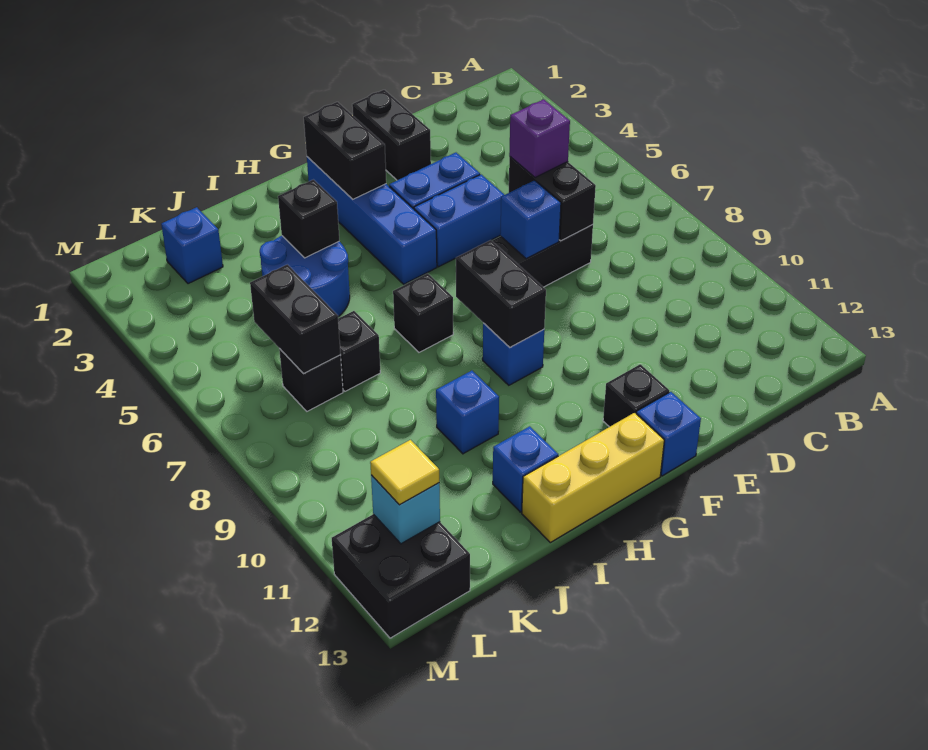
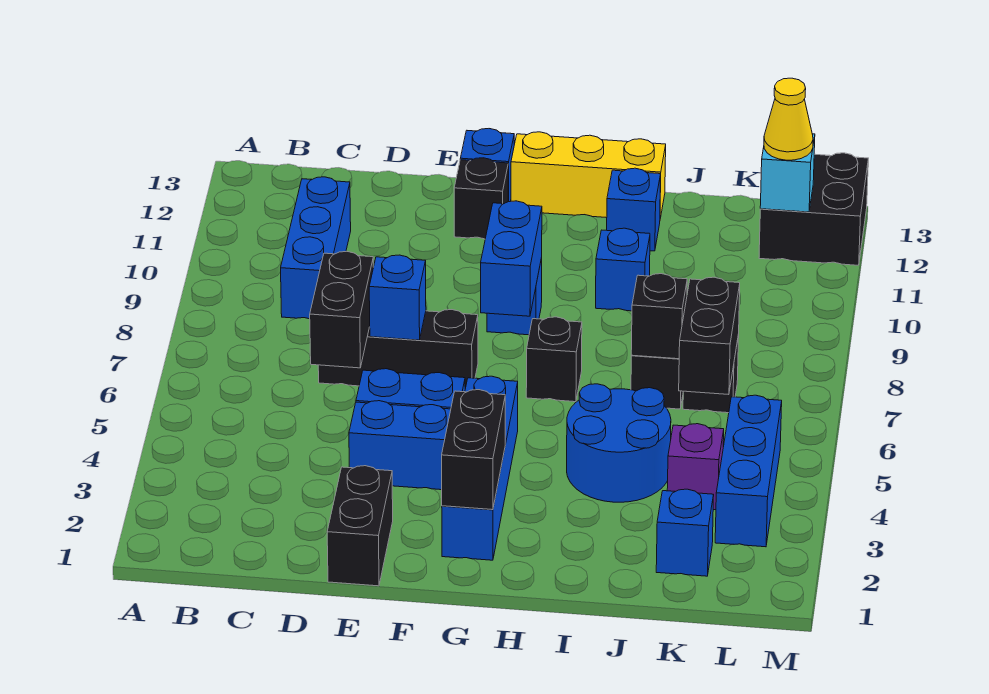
none -> blue brick C9:C11 level 1
purple brick D6 level 3 -> purple brick K4 level 1
black brick G8:G9 level 2 -> blue brick G8:G9 level 2
black brick I4 level 2 -> black brick J7 level 2
none -> blue brick L3:L5 level 1
yellow tile L12 level 3 -> yellow cone L12 level 3

